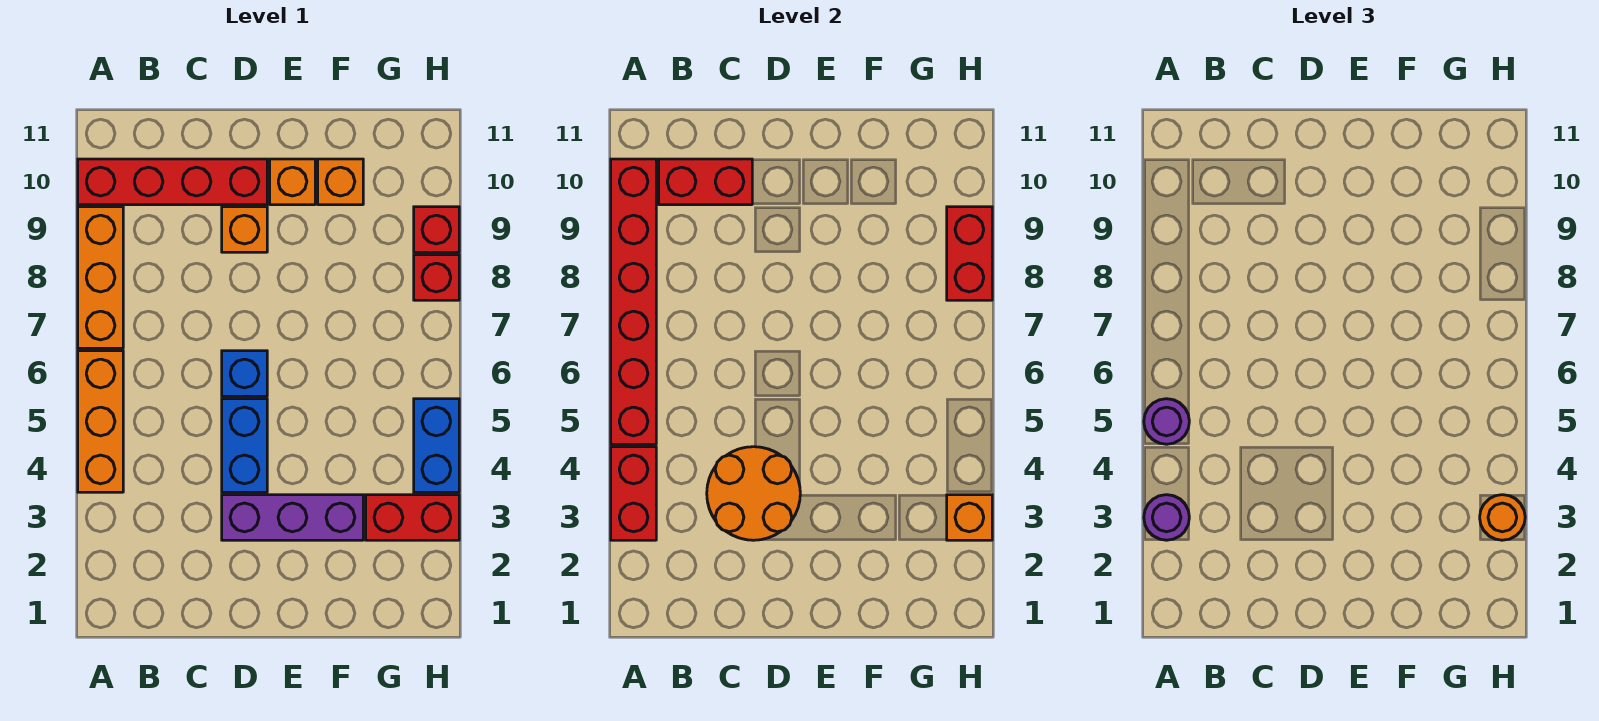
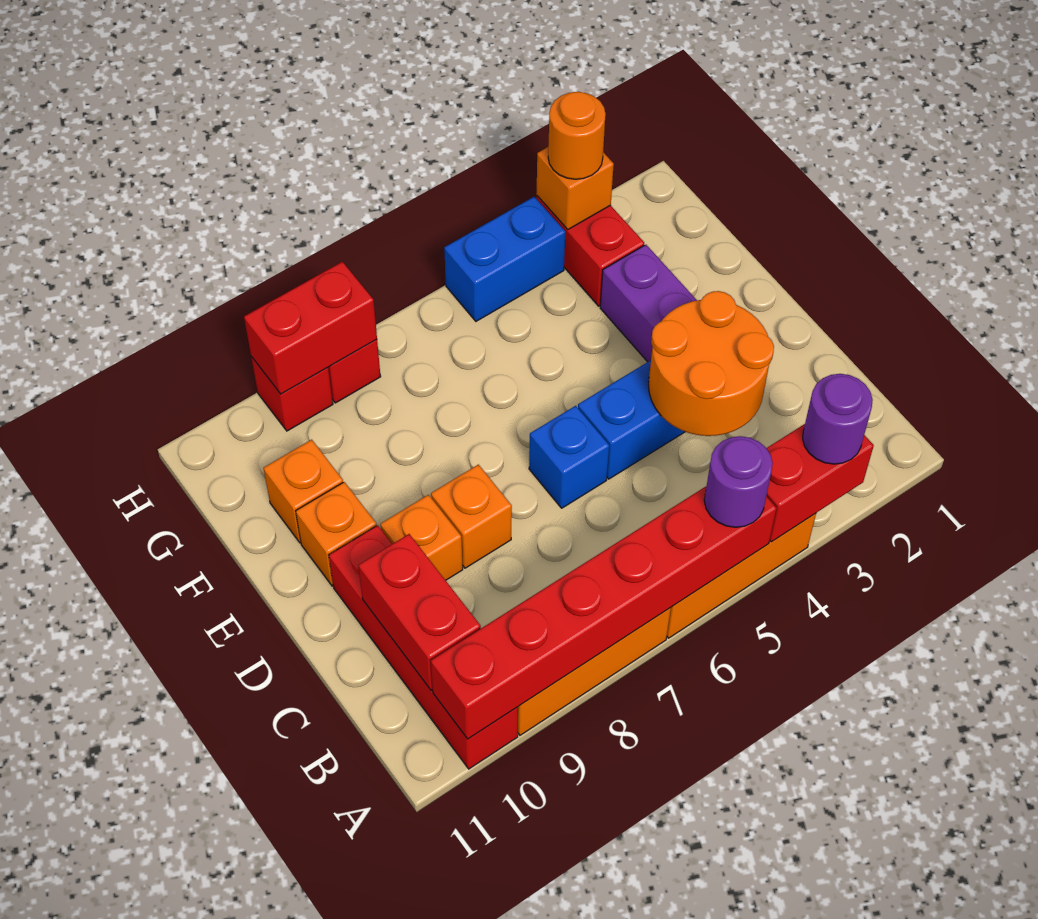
none -> orange brick D8 level 1

